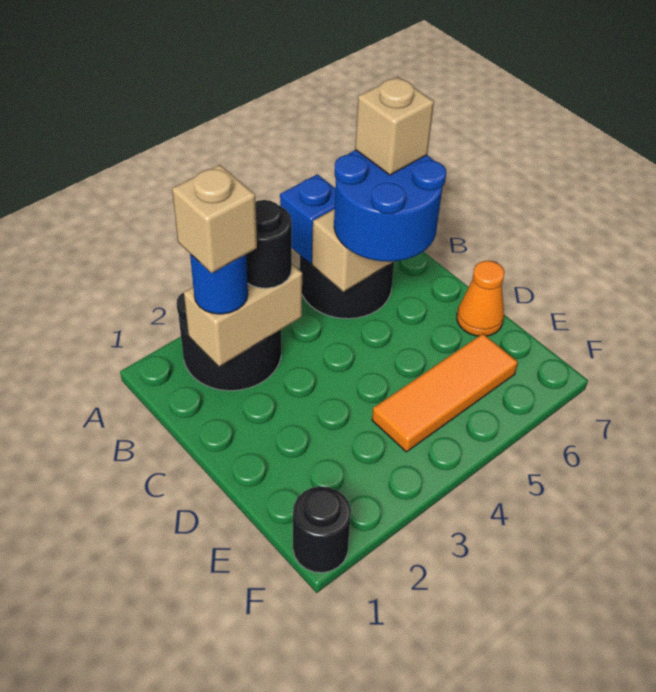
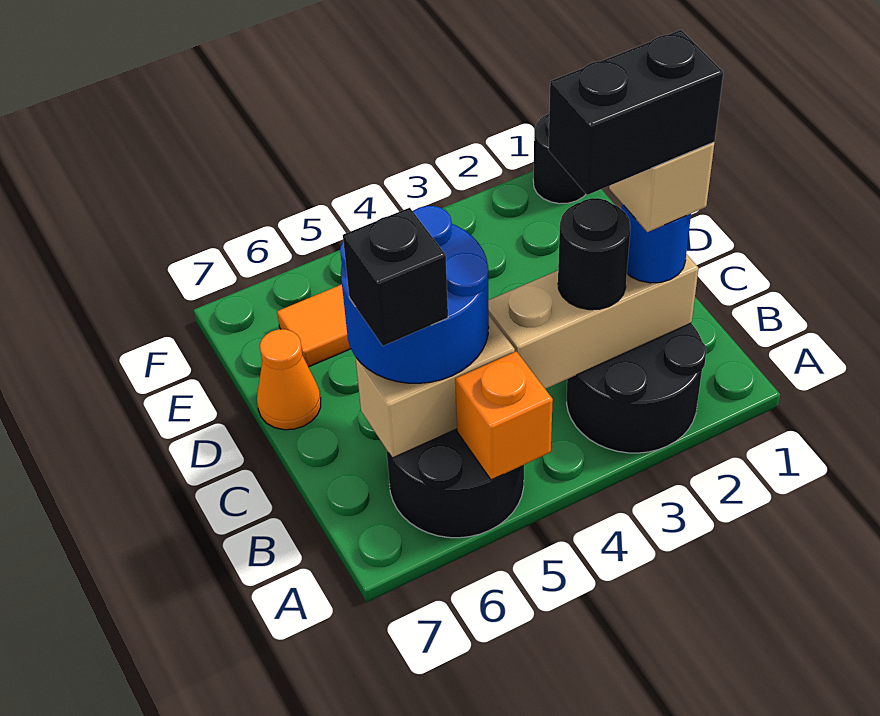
blue brick A5 level 2 -> orange brick A5 level 2
tan brick B2:B3 level 2 -> tan brick B2:B4 level 2
none -> black brick B2:B3 level 5
tan brick B6 level 4 -> black brick B6 level 4

